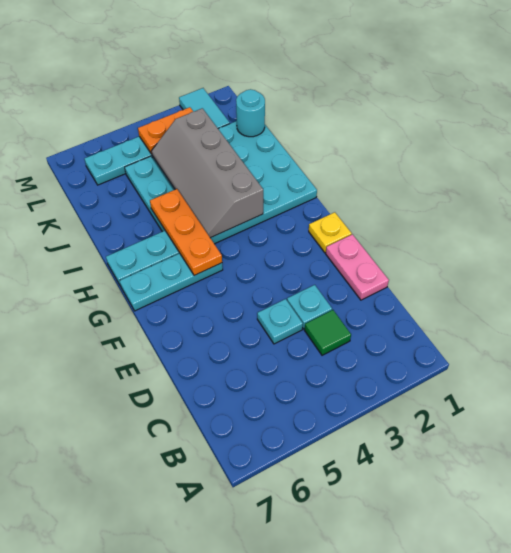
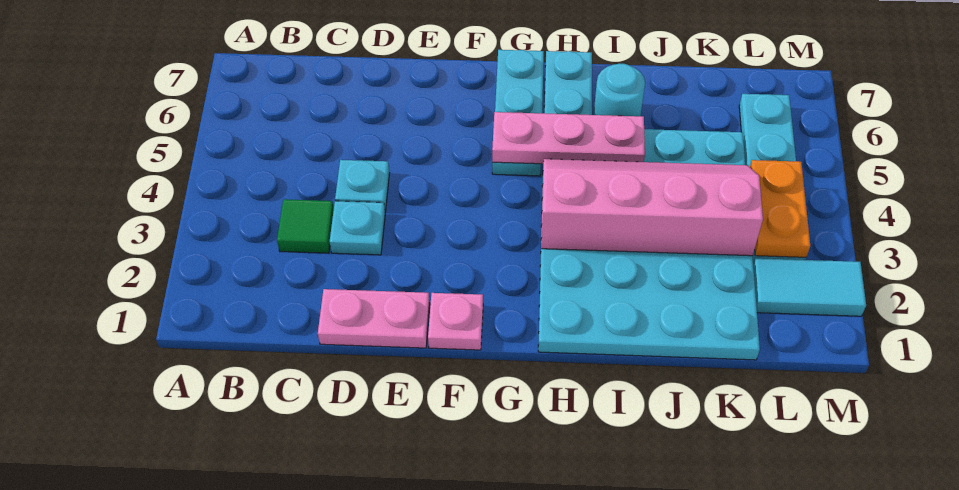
yellow plate F1 level 1 -> pink plate F1 level 1
orange plate G5:I5 level 2 -> pink plate G5:I5 level 2
grey slope H3:K4 level 2 top 3 -> pink slope H3:K4 level 2 top 3
cyan round brick K1 level 2 -> cyan round brick I6 level 1

